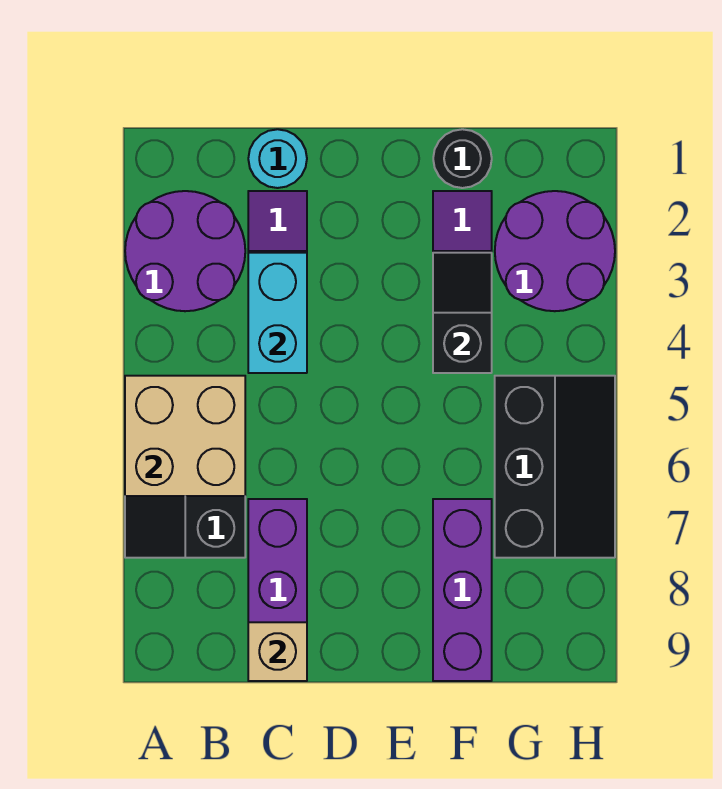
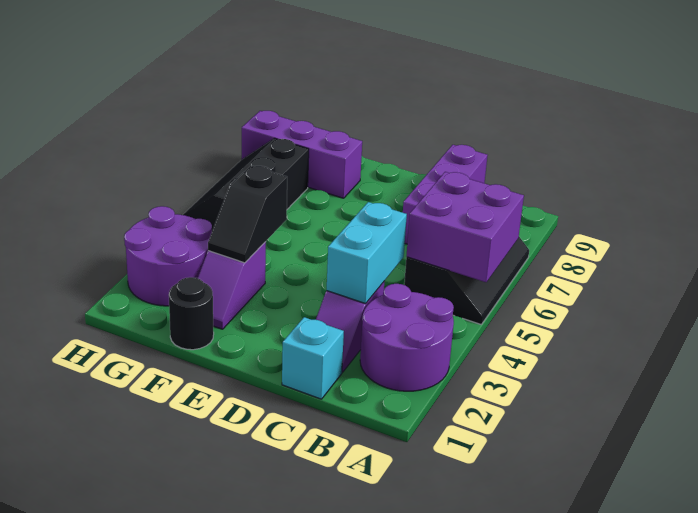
tan brick A5:B6 level 2 -> purple brick A5:B6 level 2
cyan round brick C1 level 1 -> cyan brick C1 level 1
tan brick C9 level 2 -> none
purple brick F7:F9 level 1 -> purple brick F8:H8 level 1

